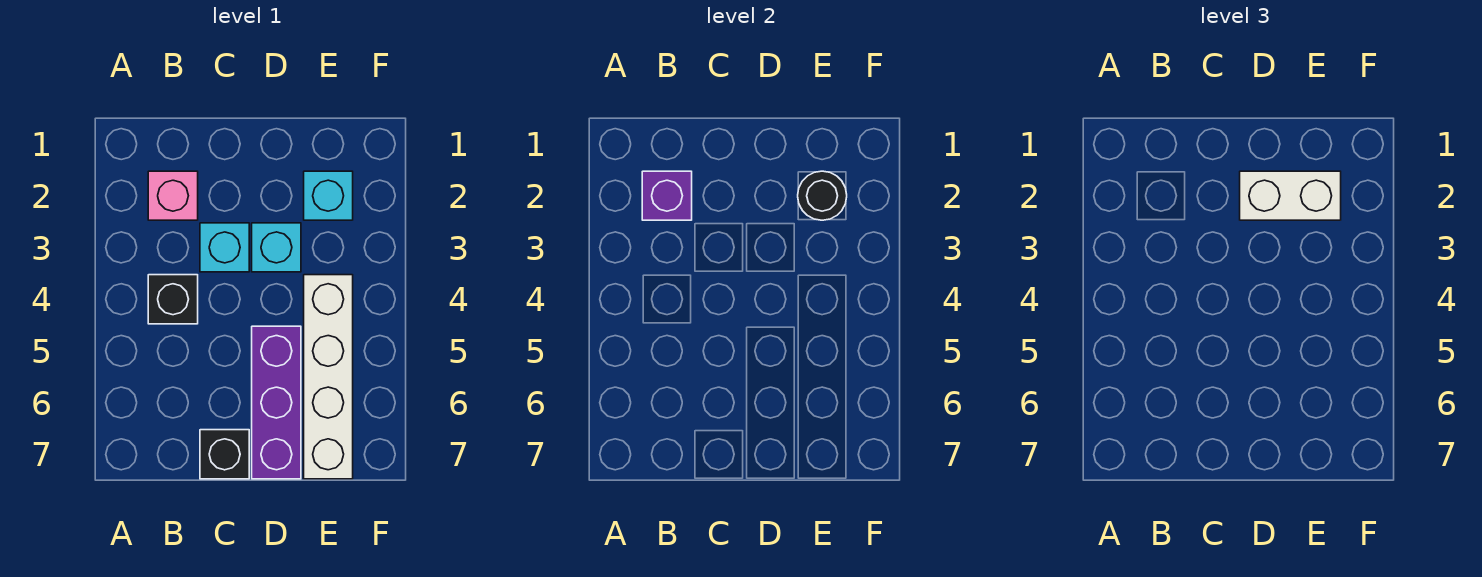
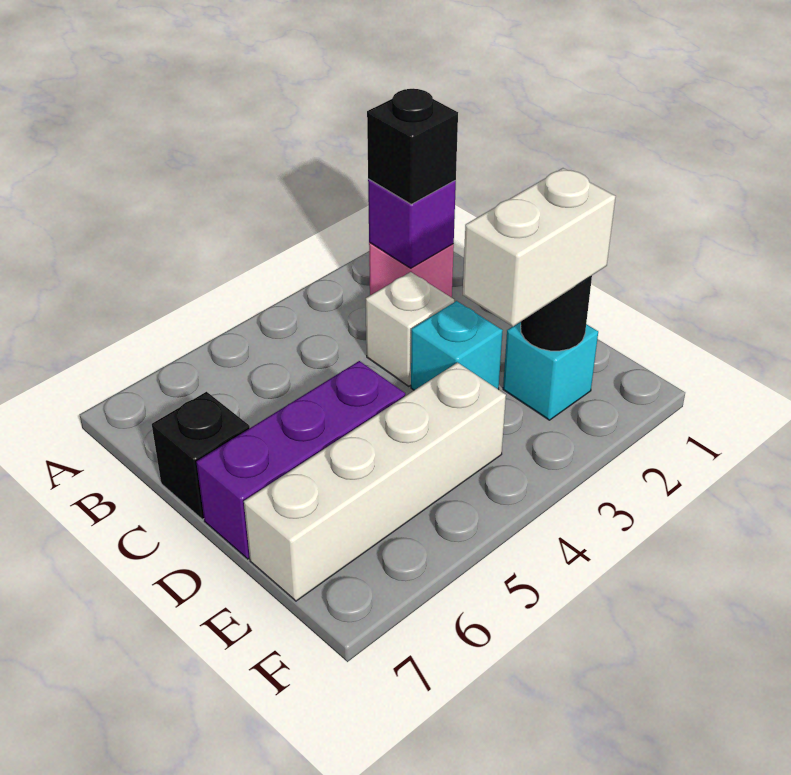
black brick B4 level 1 -> black brick B2 level 3
cyan brick C3 level 1 -> white brick C3 level 1
white brick D2:E2 level 3 -> white brick E2:E3 level 3

